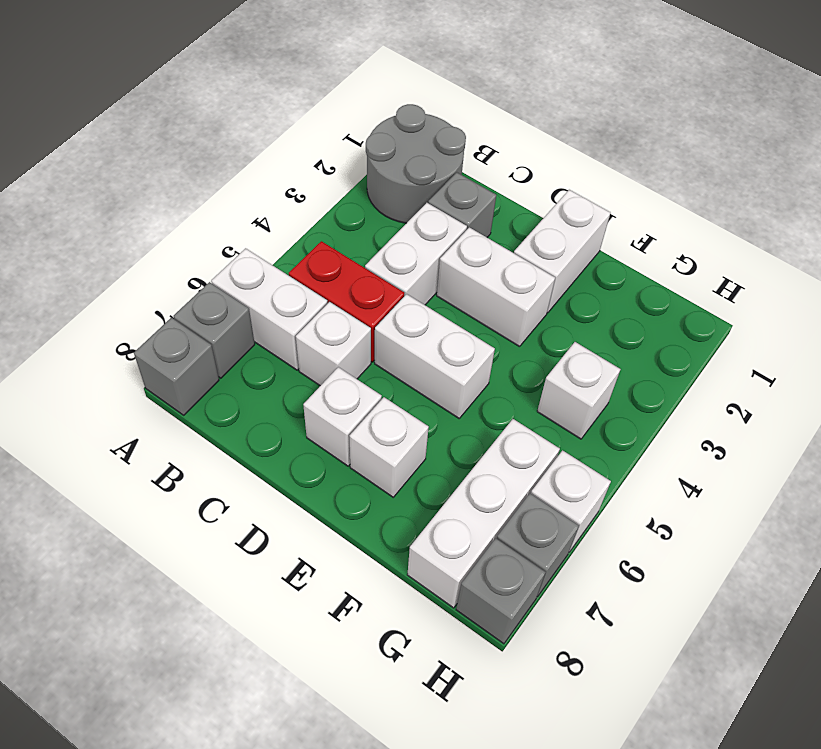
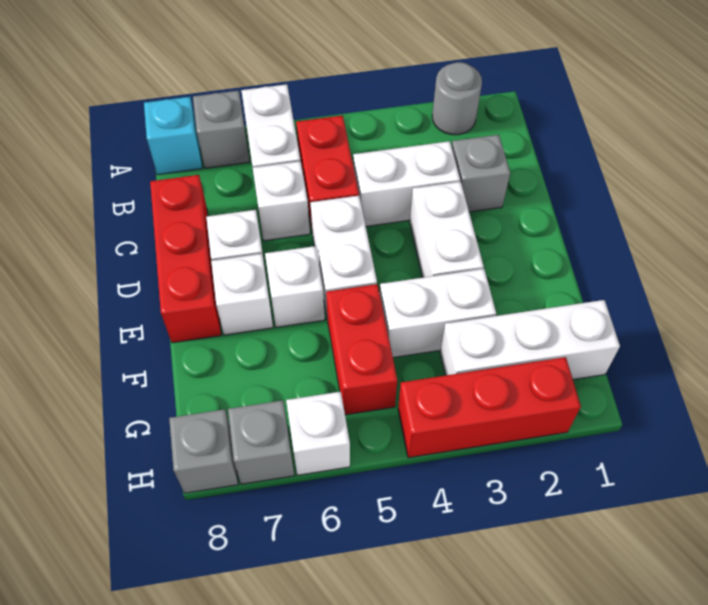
grey round brick A1:B2 level 1 -> grey round brick A2 level 1
grey brick A8 level 1 -> cyan brick A8 level 1
none -> red brick C8:E8 level 1
white brick E1:E2 level 1 -> white brick F3:F4 level 1
none -> red brick F5:G5 level 1
white brick G4 level 1 -> white brick E6 level 1
white brick G6:G8 level 1 -> white brick G1:G3 level 1
none -> red brick H2:H4 level 1

